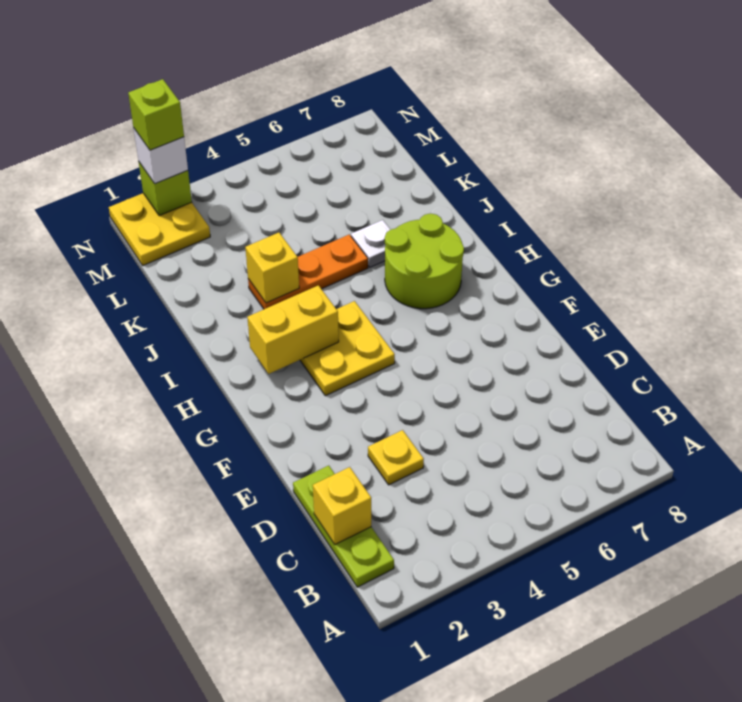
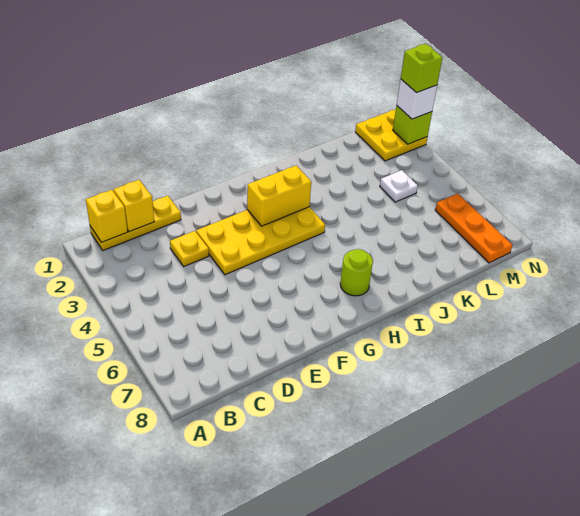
lime plate B1:D1 level 1 -> yellow plate B1:D1 level 1
yellow plate G3:H4 level 1 -> yellow plate E3:H4 level 1
yellow brick H2:H3 level 2 -> yellow brick G3:H3 level 2
lime round brick H6:I7 level 1 -> lime round brick H7 level 1
orange plate J3:J5 level 1 -> orange plate M6:M8 level 1
yellow brick J3 level 2 -> yellow brick B1 level 2
white plate J6 level 1 -> white plate L4 level 1

